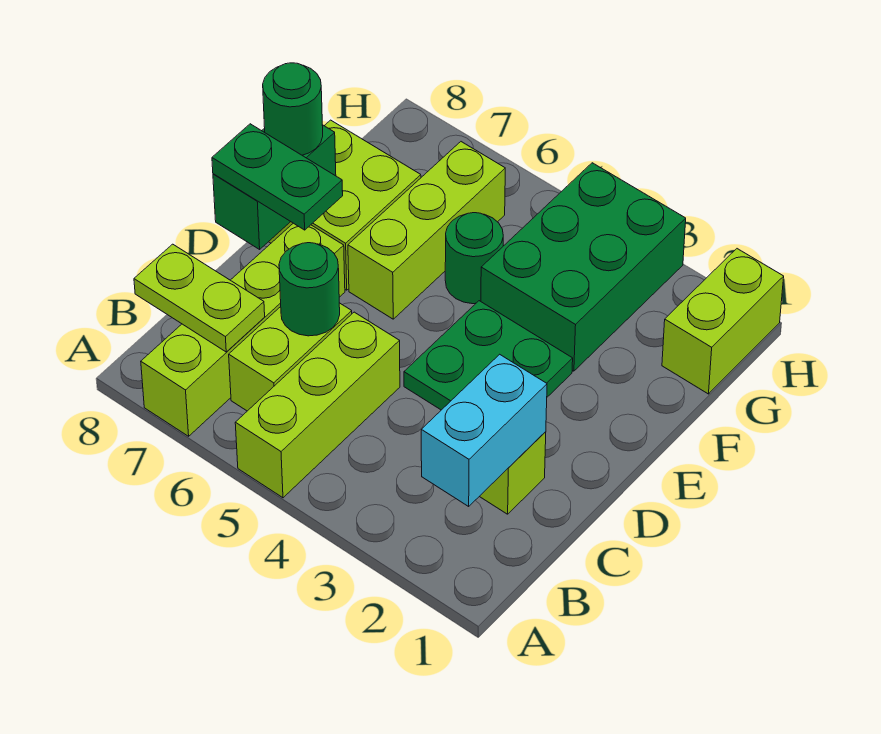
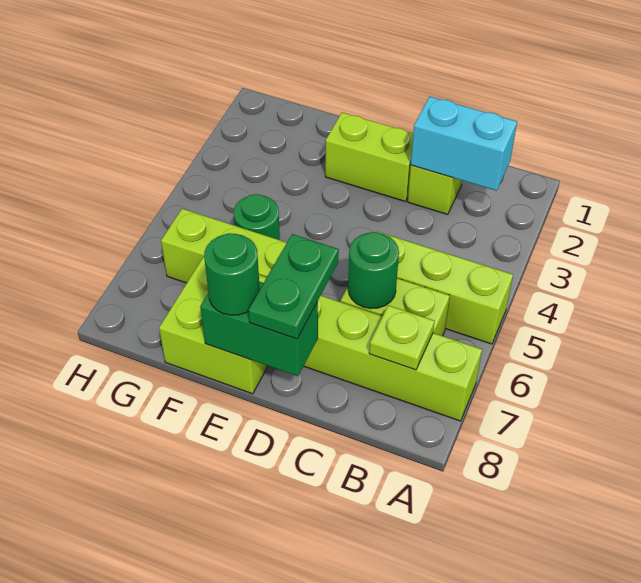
lime plate B7:B8 level 2 -> lime plate B7 level 2
green plate D3:E4 level 1 -> none
green brick F3:H4 level 1 -> none
lime brick G1:H1 level 1 -> lime brick D2:E2 level 1

